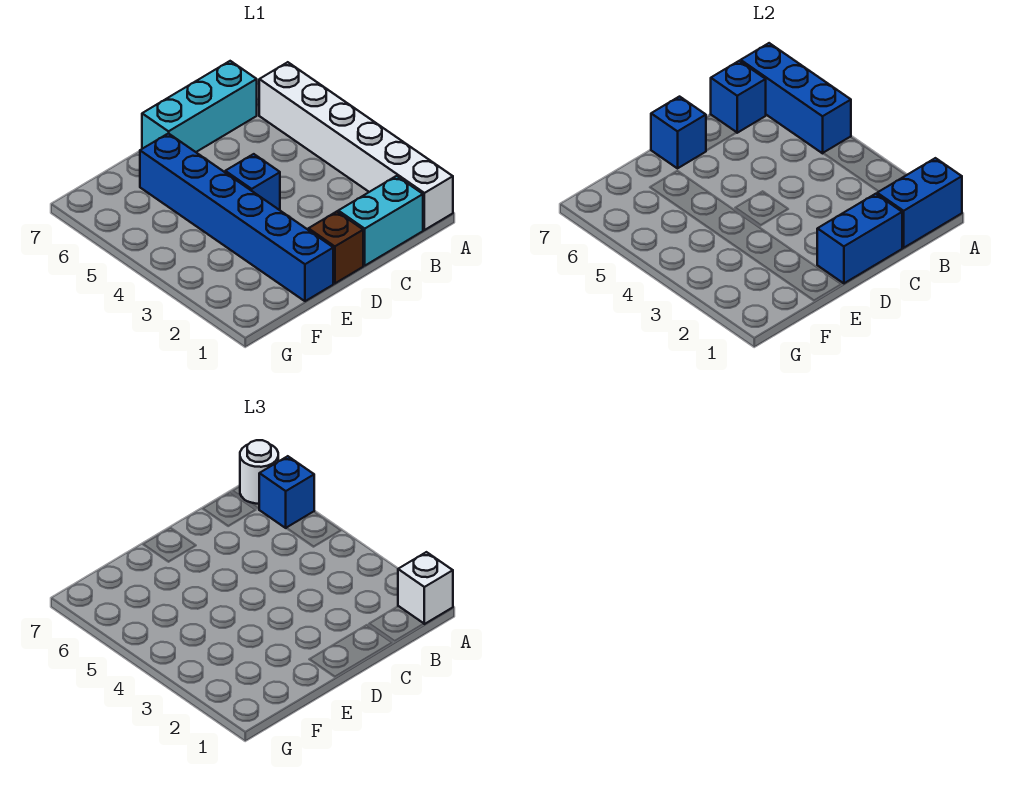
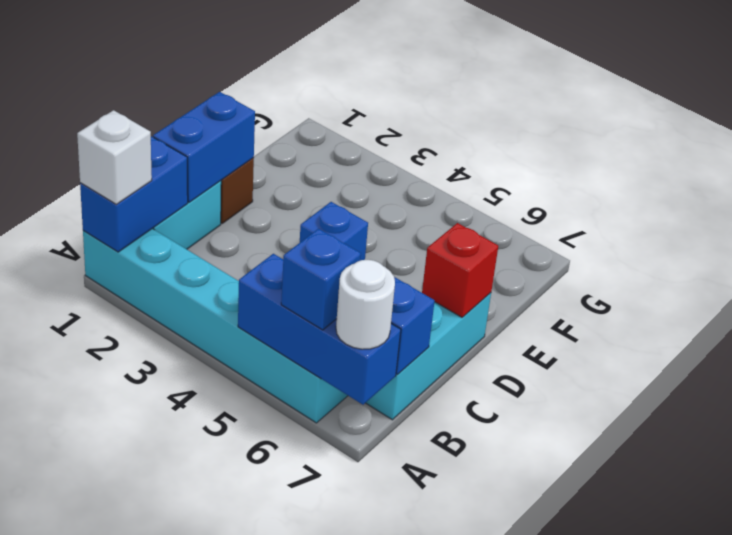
white brick A1:A6 level 1 -> cyan brick A1:A6 level 1
blue brick D7 level 2 -> red brick D7 level 2
blue brick E1:E6 level 1 -> none

